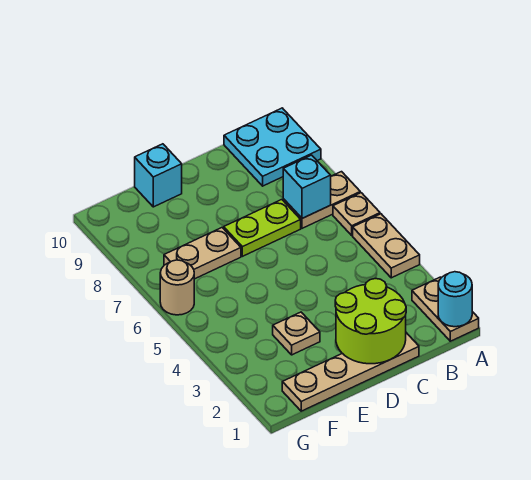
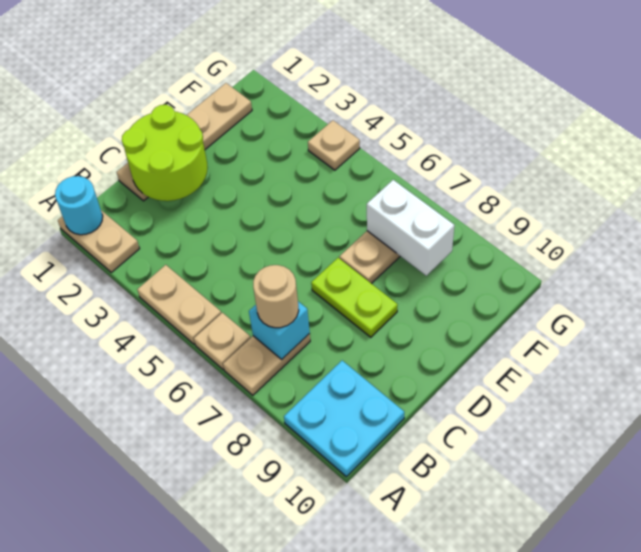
lime plate C7:D7 level 1 -> lime plate D7:D8 level 1
tan plate E3 level 1 -> tan plate G4 level 1
cyan brick E10 level 1 -> none
none -> white brick F7:F8 level 2
tan round brick G6 level 1 -> tan round brick B7 level 3

